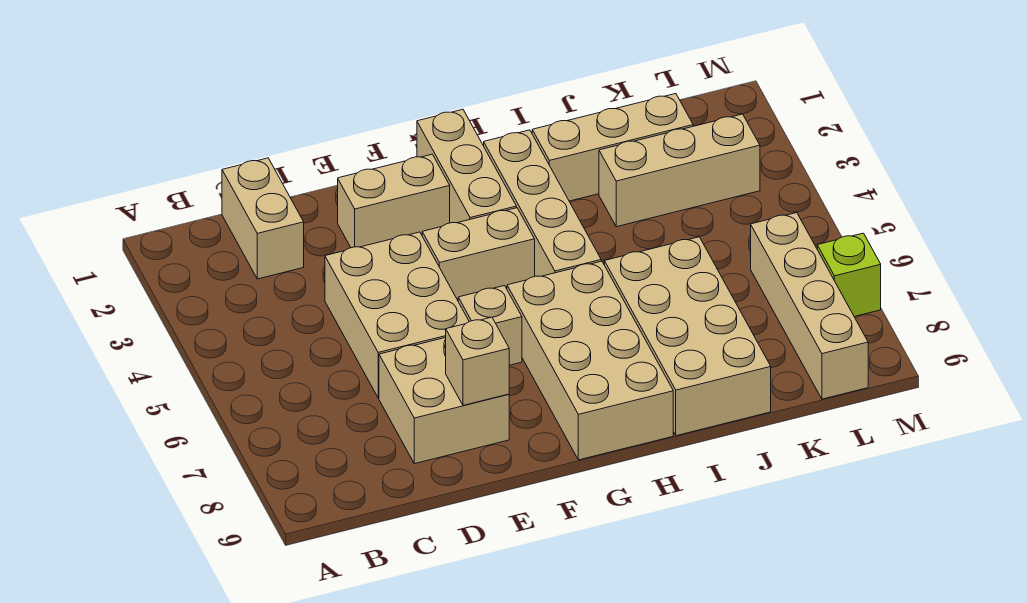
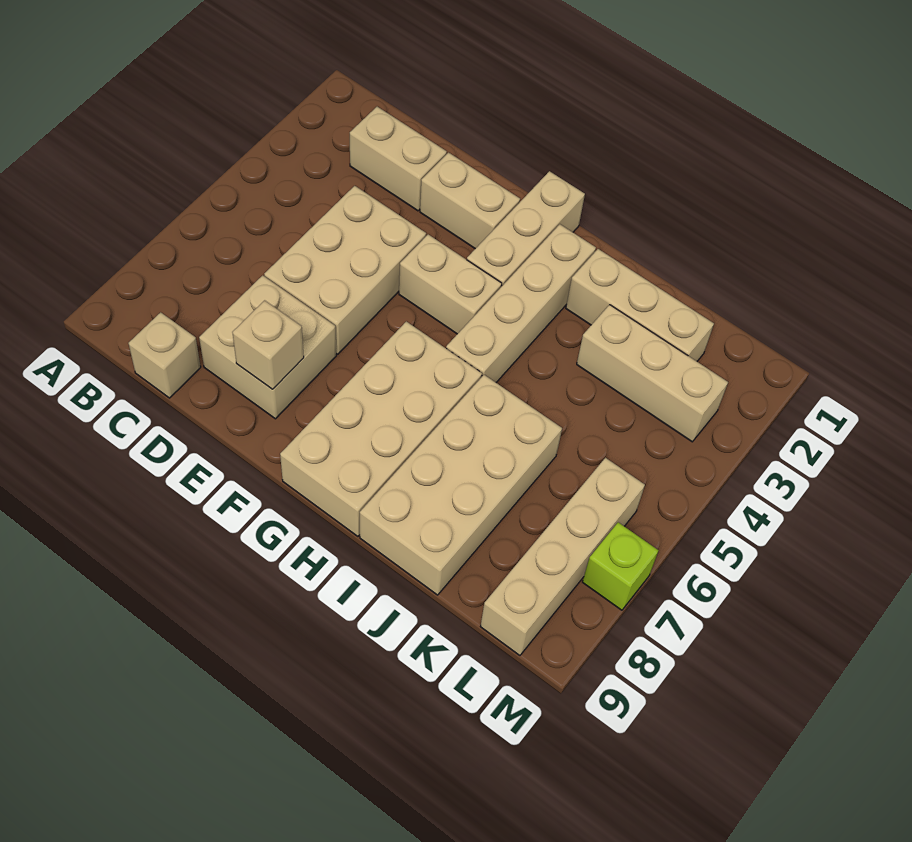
tan brick C1:C2 level 1 -> tan brick C2:D2 level 1
tan brick F6 level 1 -> tan brick C9 level 1

